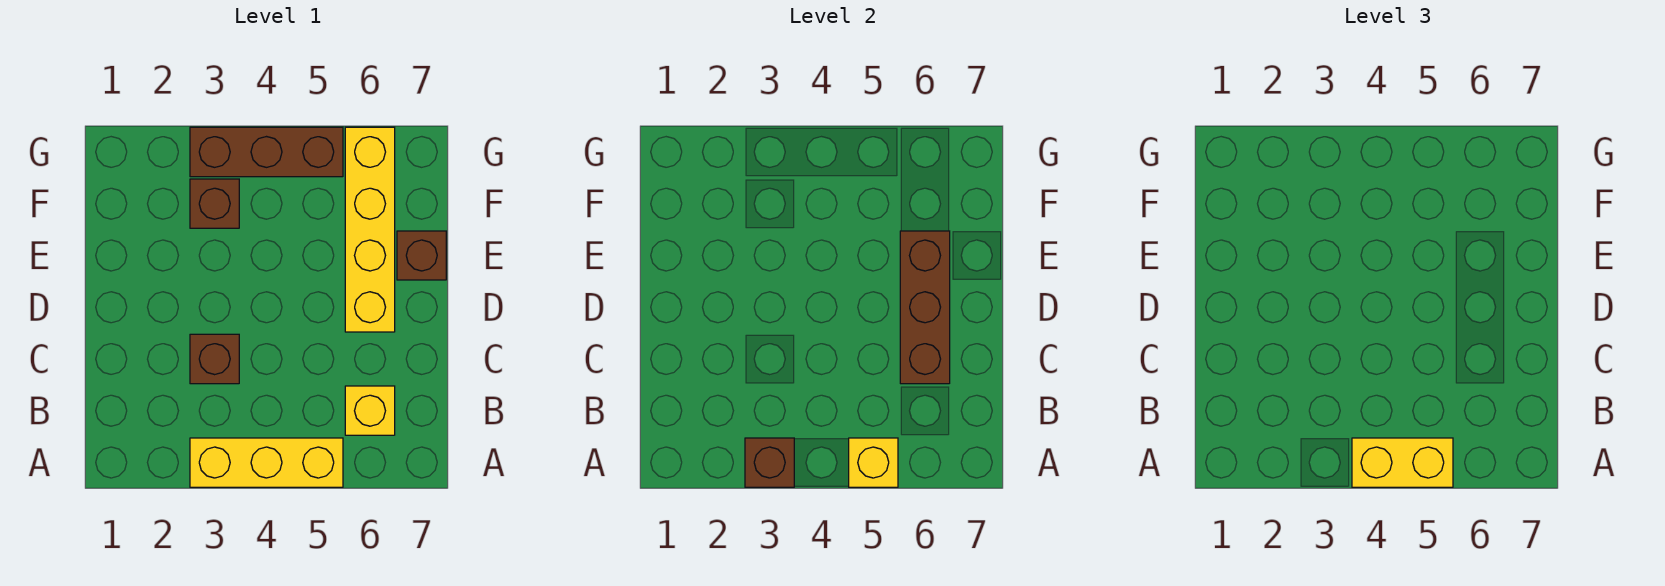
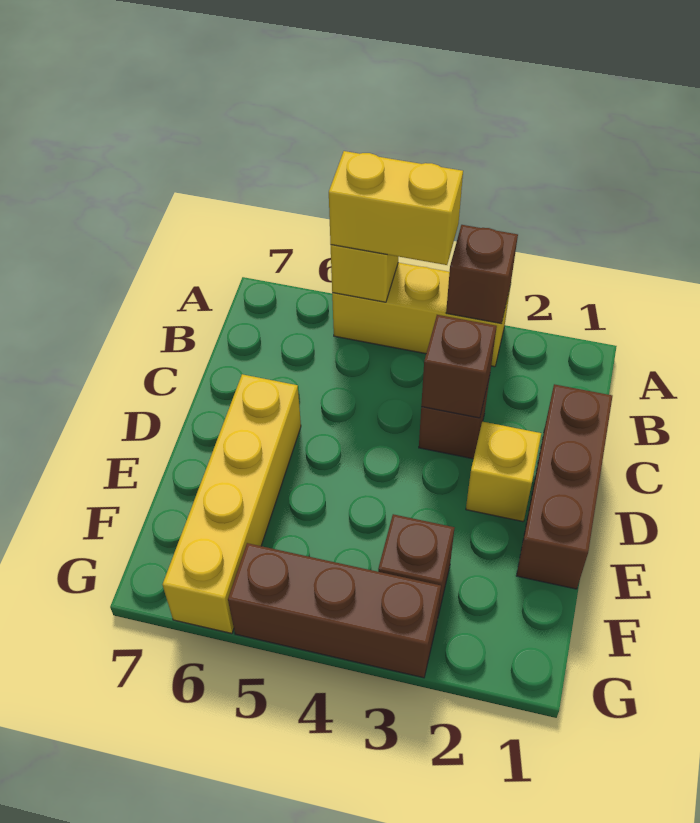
yellow brick B6 level 1 -> yellow brick D2 level 1
brown brick C6:E6 level 2 -> brown brick C1:E1 level 1
brown brick E7 level 1 -> brown brick C3 level 2

